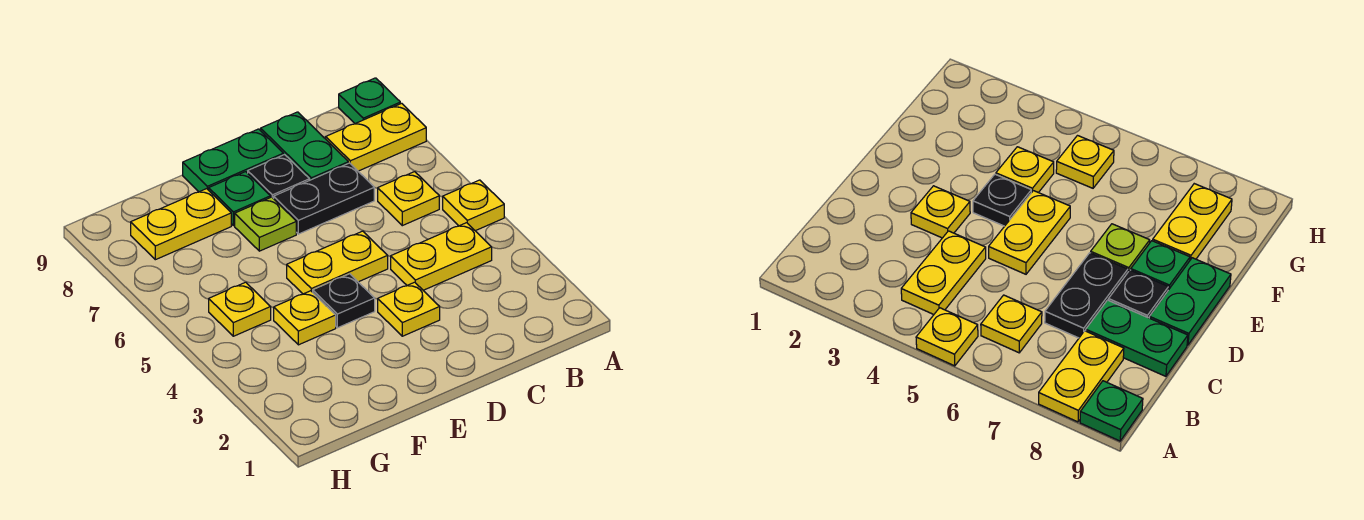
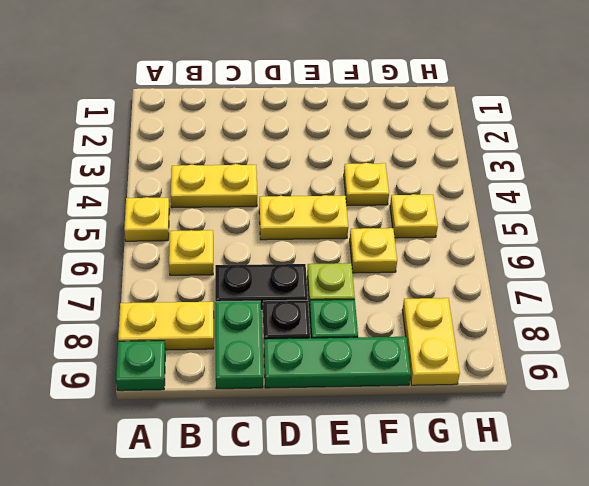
yellow plate D3 level 1 -> yellow plate F6 level 1
green plate D9:E9 level 1 -> green plate D9:F9 level 1
black plate E4 level 1 -> none
yellow plate F8:G8 level 1 -> yellow plate G8:G9 level 1

